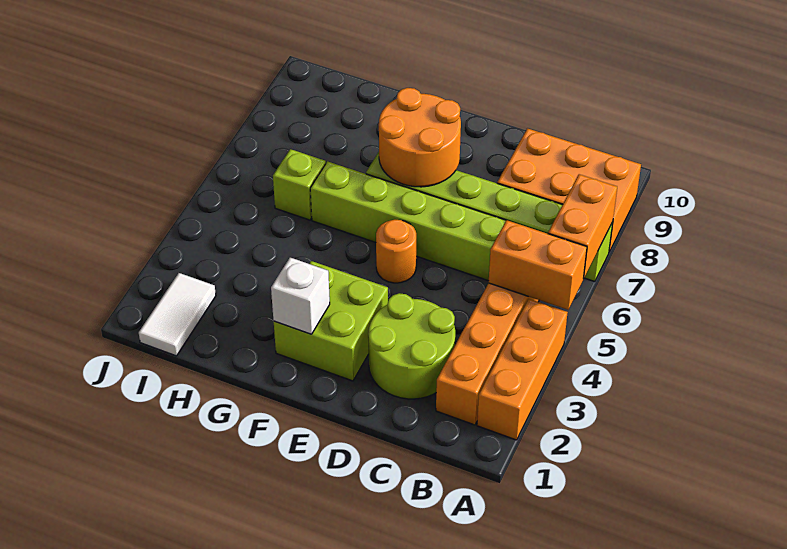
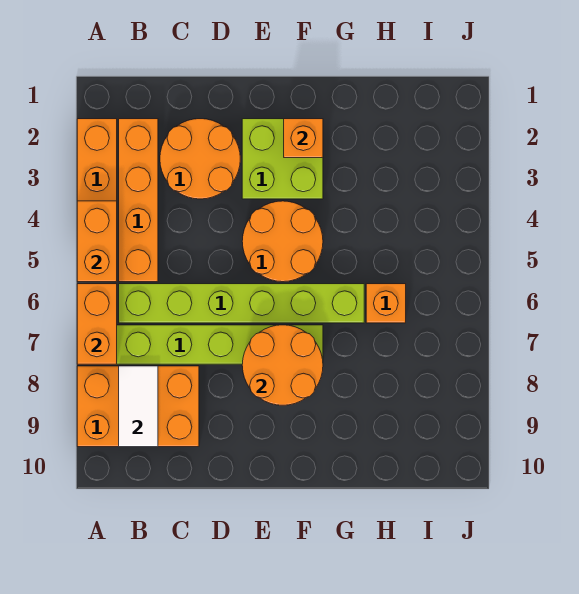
orange brick A5:B5 level 2 -> orange brick A4:A5 level 2
lime round brick C2:D3 level 1 -> orange round brick C2:D3 level 1
orange round brick E5 level 1 -> orange round brick E4:F5 level 1
white brick F2 level 2 -> orange brick F2 level 2
lime brick H6 level 1 -> orange brick H6 level 1
white tile I1:I2 level 1 -> white tile B8:B9 level 2

